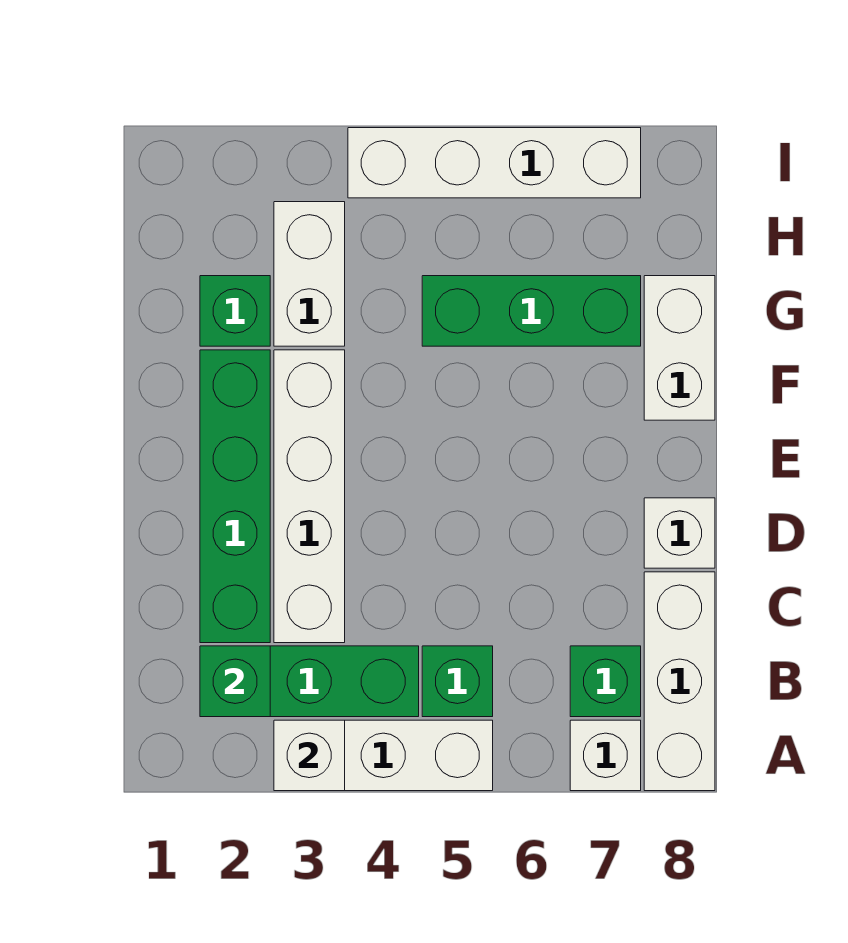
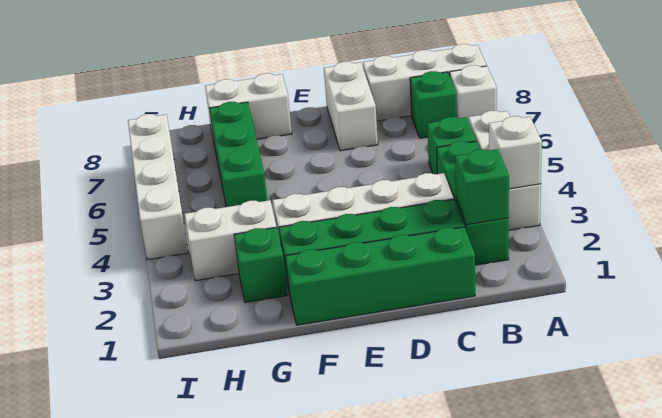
none -> green brick C1:F1 level 1
white brick D8 level 1 -> white brick D7:D8 level 1

